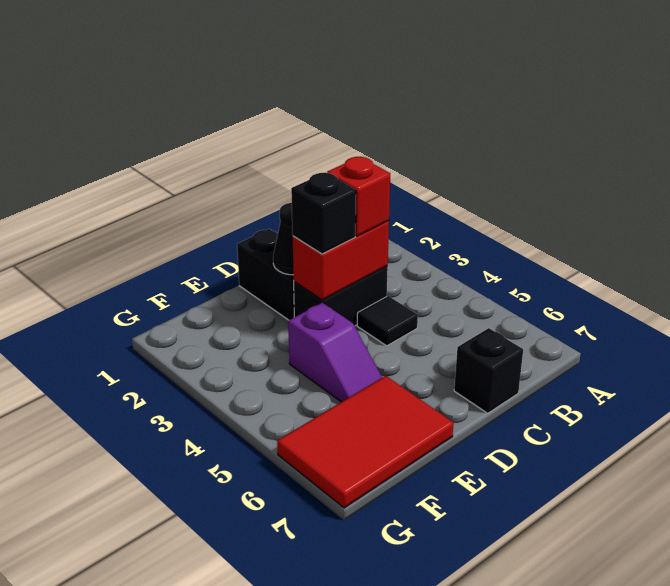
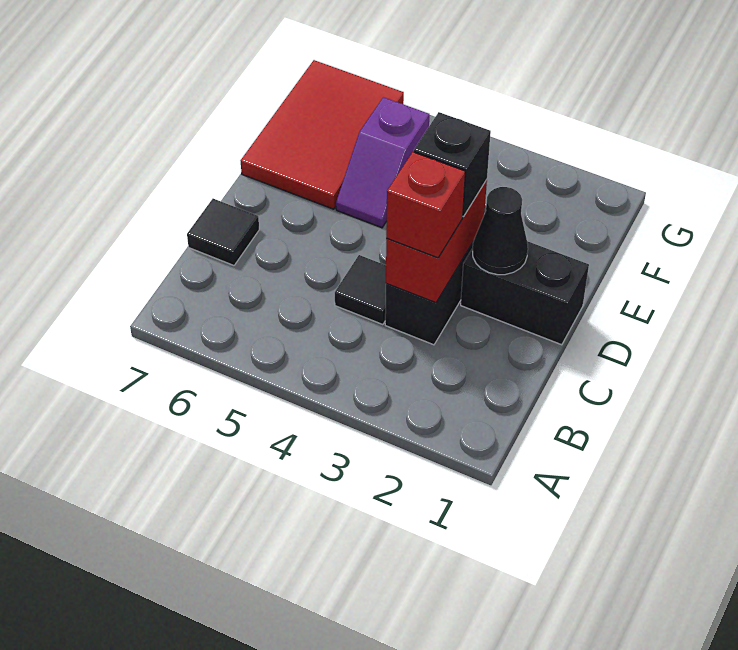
black brick C7 level 1 -> black tile C7 level 1
purple slope E4:E5 level 1 top 4 -> purple slope E5:F5 level 1 top F

